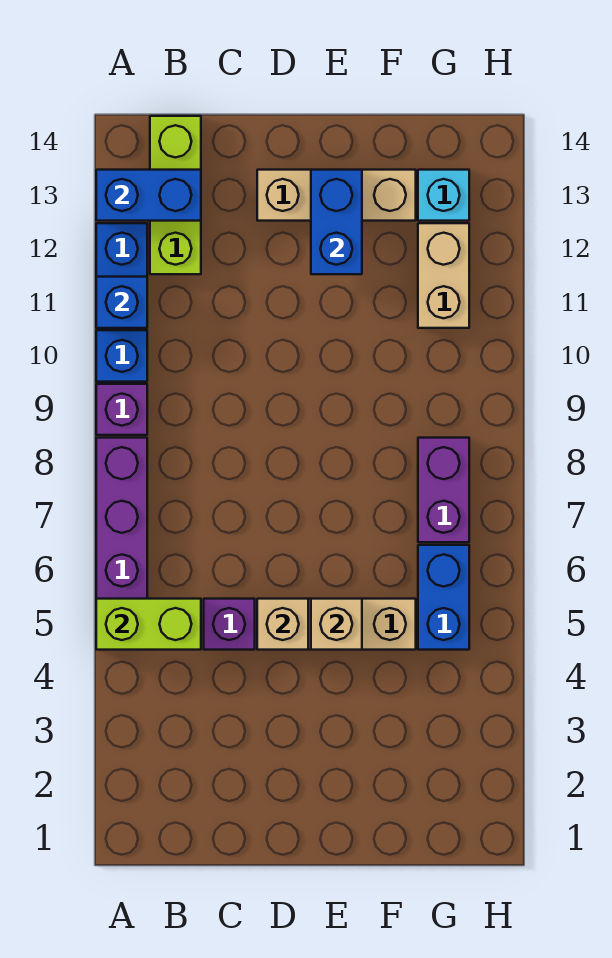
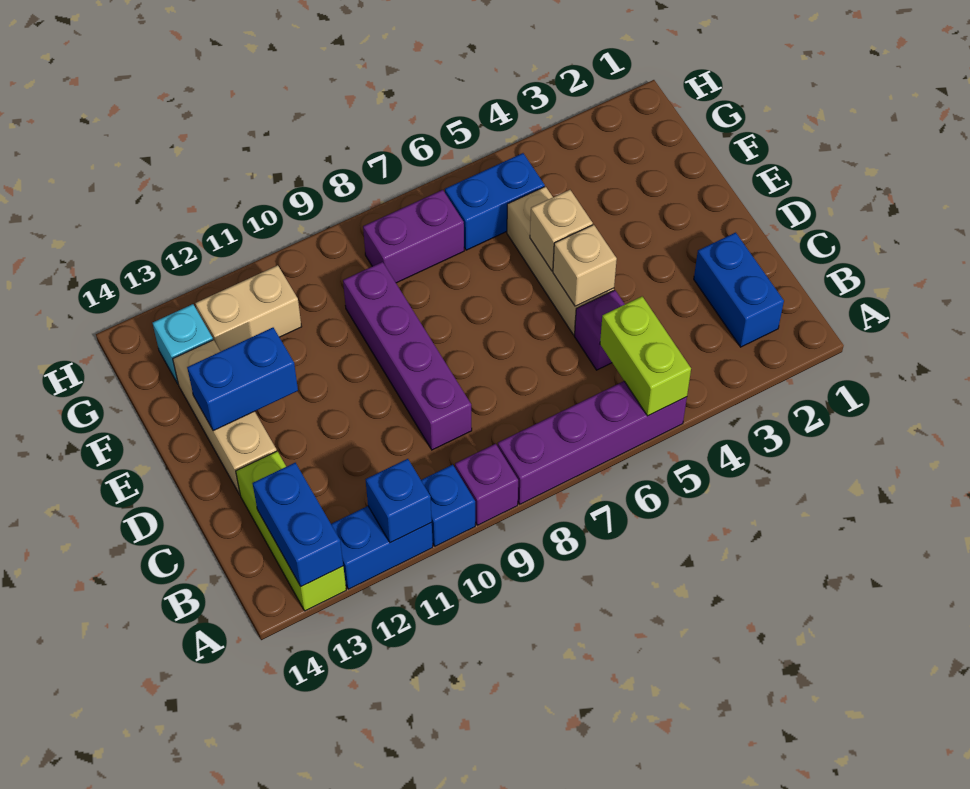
none -> blue brick B2:C2 level 1
lime brick B12:B14 level 1 -> lime brick A13:C13 level 1
none -> purple brick C9:F9 level 1

